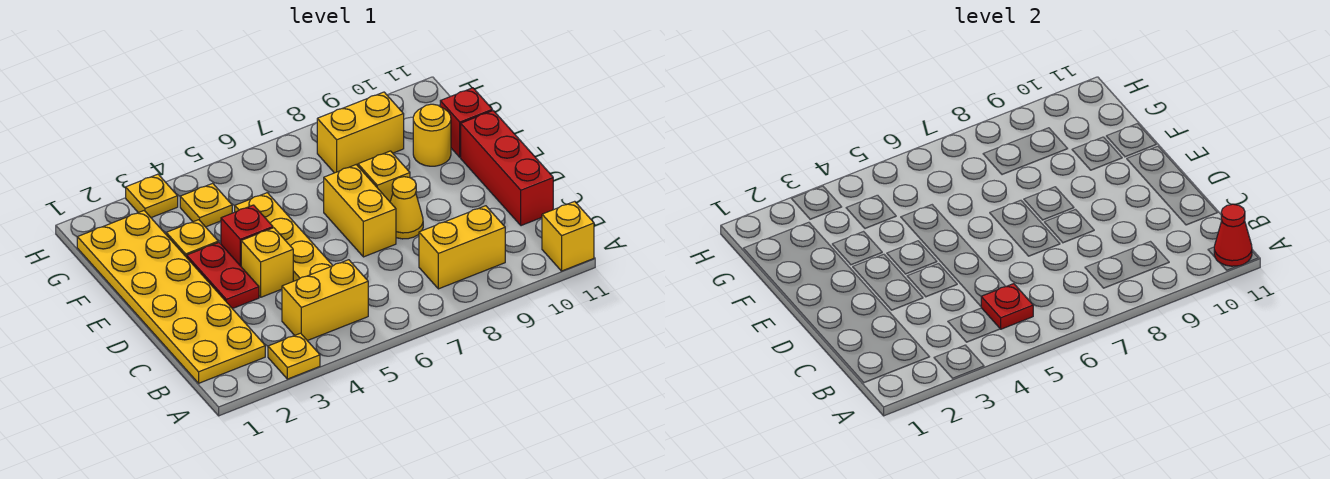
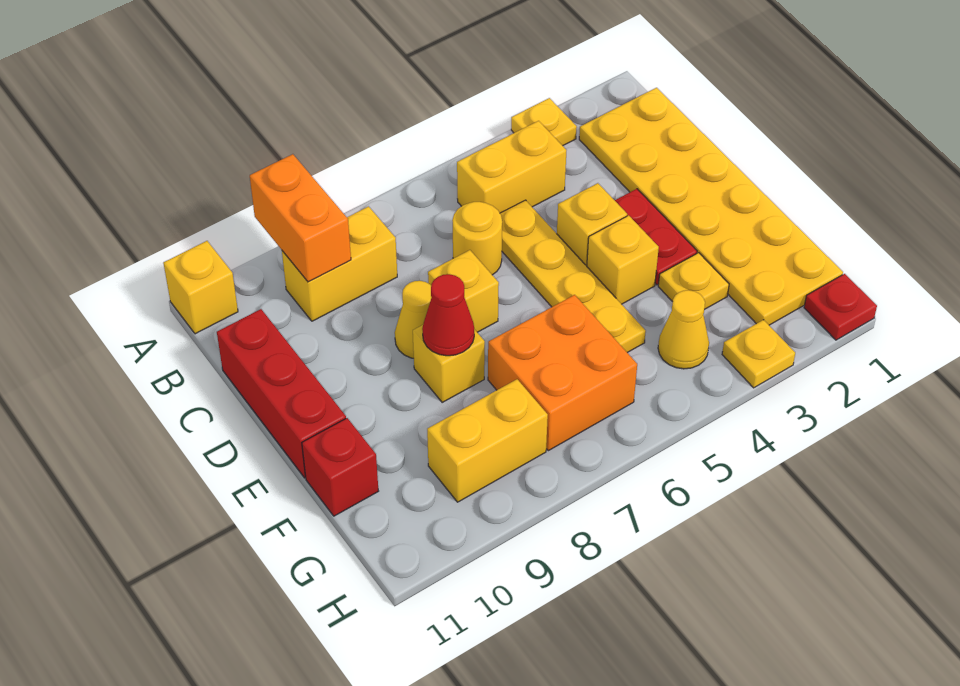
none -> orange brick A9:B9 level 2
red cone A11 level 2 -> red cone E8 level 2
red plate B5 level 2 -> red plate H1 level 1
yellow brick D7:E7 level 1 -> yellow brick D7 level 1
red brick E4 level 1 -> yellow brick E4 level 1
none -> orange brick F6:G7 level 1
yellow round brick F10 level 1 -> yellow round brick C6 level 1
yellow plate G4 level 1 -> yellow cone G4 level 1

